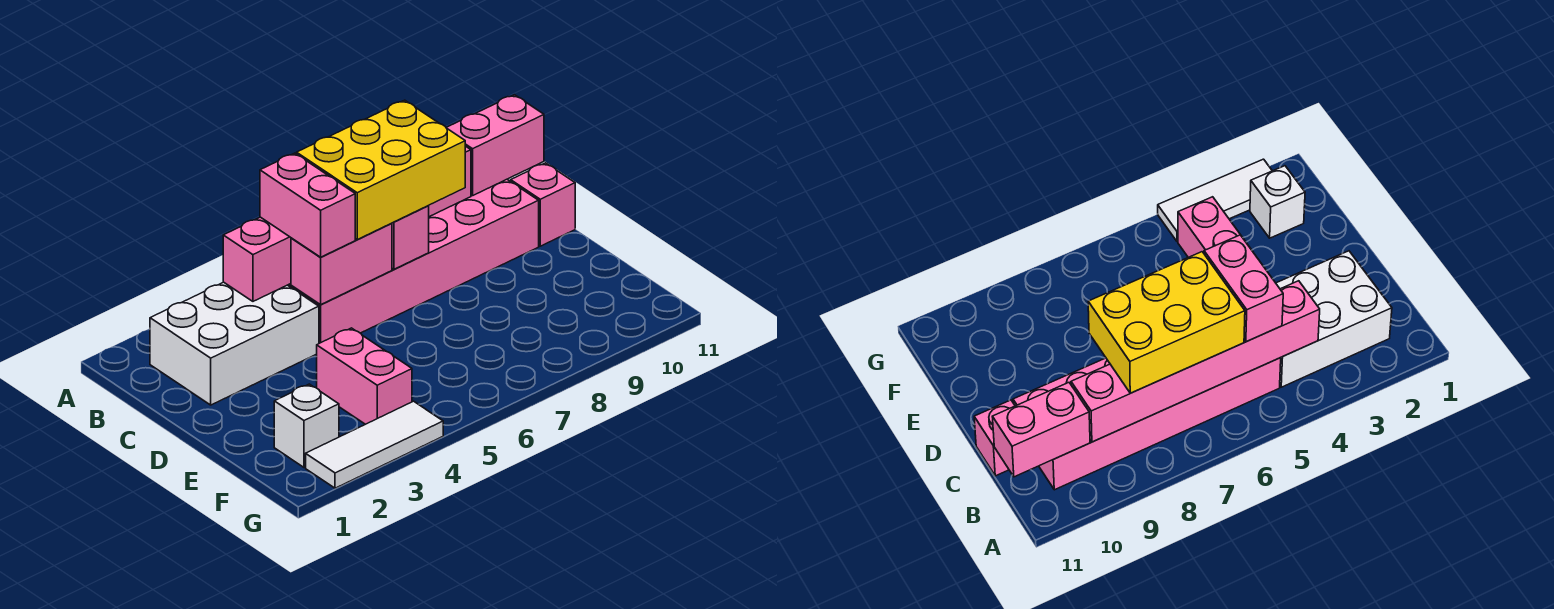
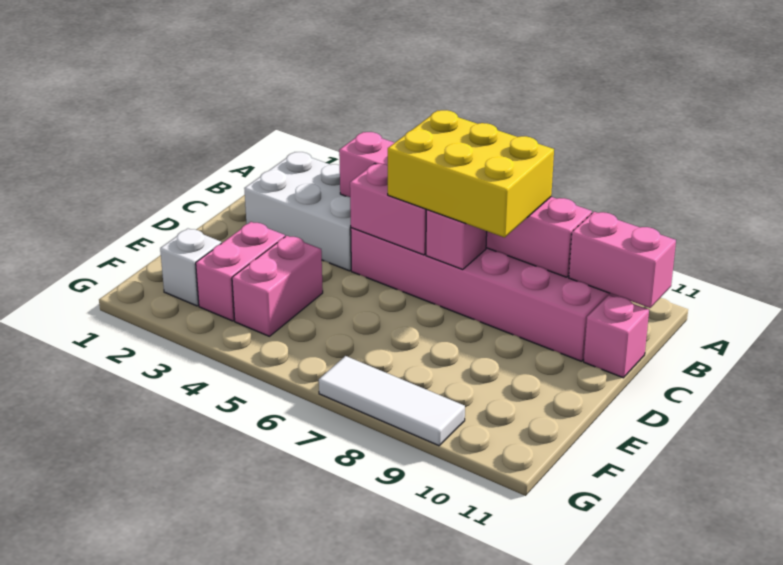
pink brick B5:C5 level 3 -> pink brick E3:F3 level 1
white tile G2:G4 level 1 -> white tile G7:G9 level 1

